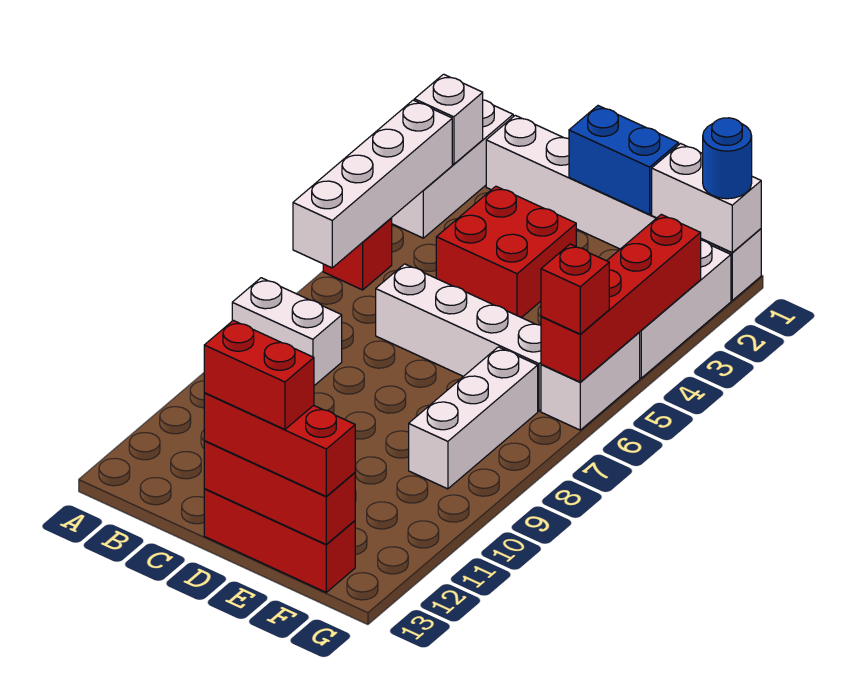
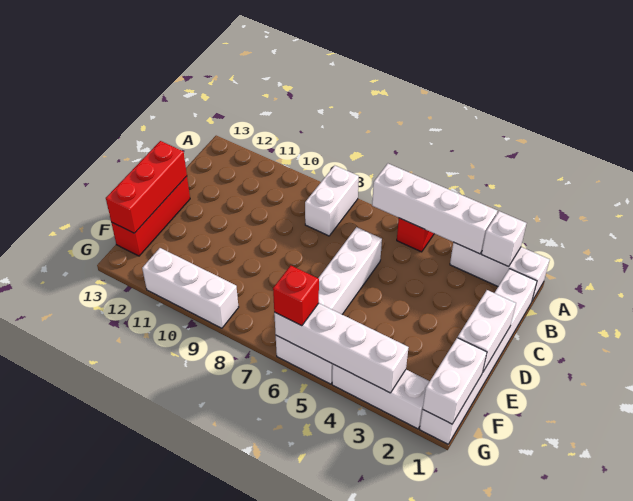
red brick C3:D4 level 1 -> none
blue brick D1:E1 level 2 -> white brick D1:E1 level 2
red brick D13:F13 level 3 -> none
red brick D13:E13 level 4 -> none
white brick F7:F9 level 1 -> white brick G9:G11 level 1
blue round brick G1 level 3 -> none
red brick G3:G6 level 2 -> white brick G3:G6 level 2

